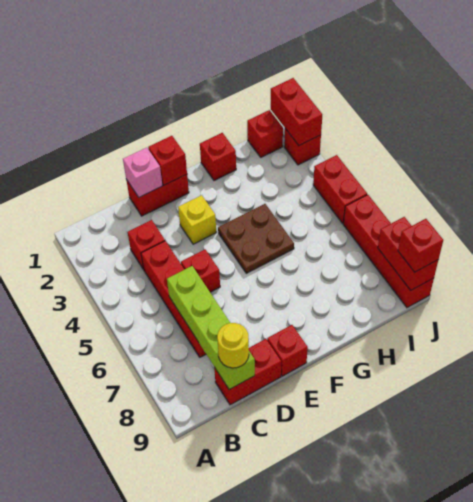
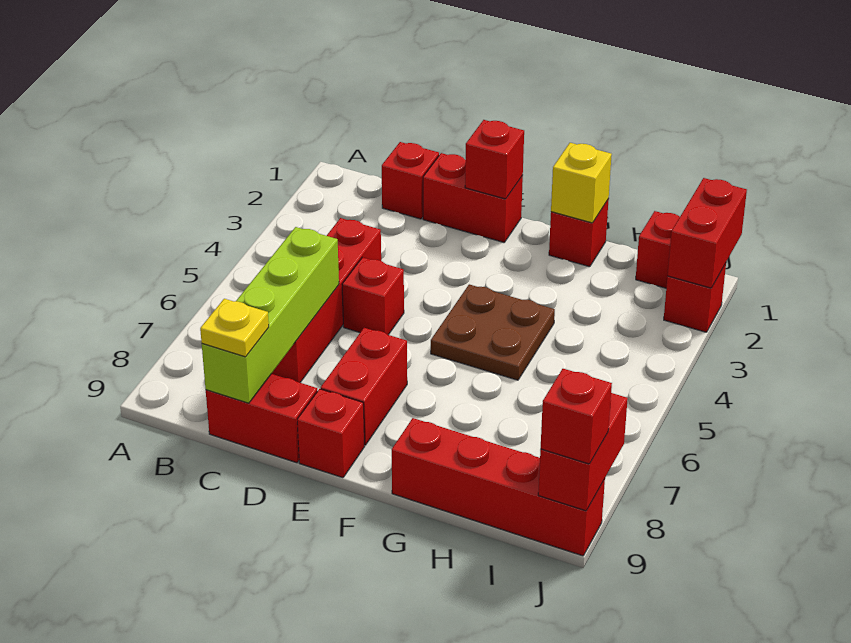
red brick C3 level 1 -> red brick C1 level 1
yellow round brick C9 level 3 -> yellow plate C9 level 3
pink brick D1 level 2 -> none
yellow brick E3 level 1 -> yellow brick G1 level 2
red brick J4:J5 level 1 -> red brick E7:E8 level 1
red brick J6:J9 level 1 -> red brick G9:J9 level 1

